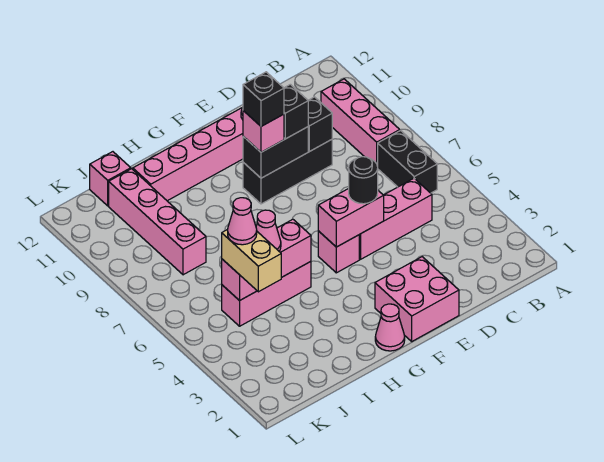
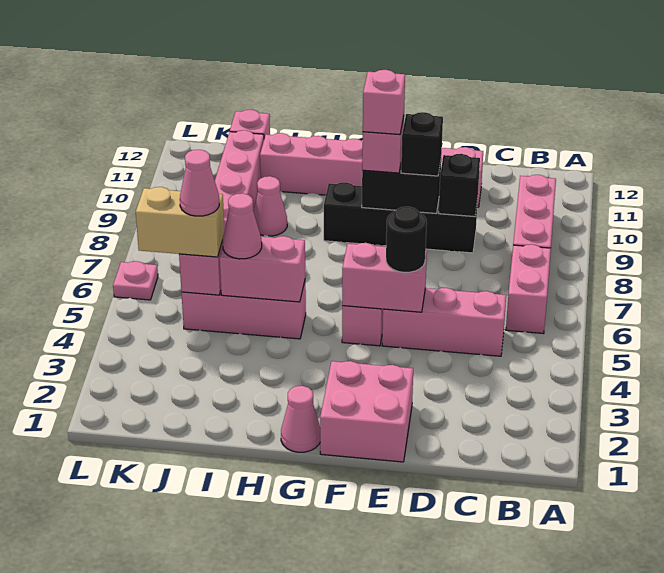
black brick B6:B7 level 1 -> pink brick B6:B7 level 1
black brick D9:F9 level 1 -> black brick D9:G9 level 1
black brick F9 level 4 -> pink brick F9 level 4
none -> pink cone I9 level 1
tan brick J4:J5 level 3 -> tan brick J5:K5 level 3
none -> pink plate L6 level 1

